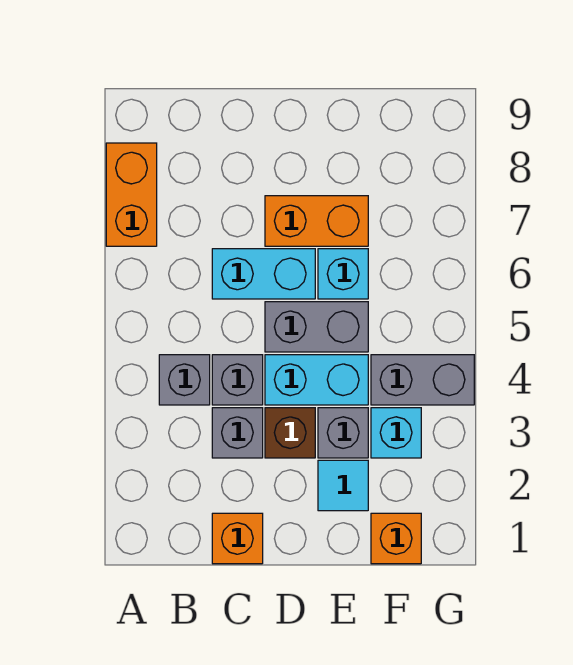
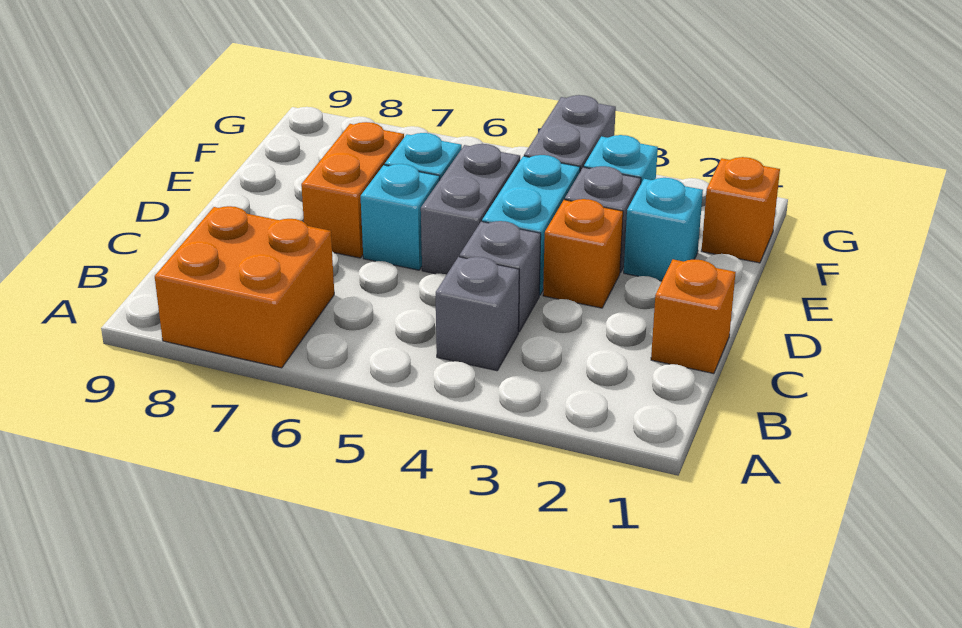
orange brick A7:A8 level 1 -> orange brick A7:B8 level 1
grey brick C3 level 1 -> none
cyan brick C6:D6 level 1 -> cyan brick D6 level 1
brown brick D3 level 1 -> orange brick D3 level 1
cyan tile E2 level 1 -> cyan brick E2 level 1

